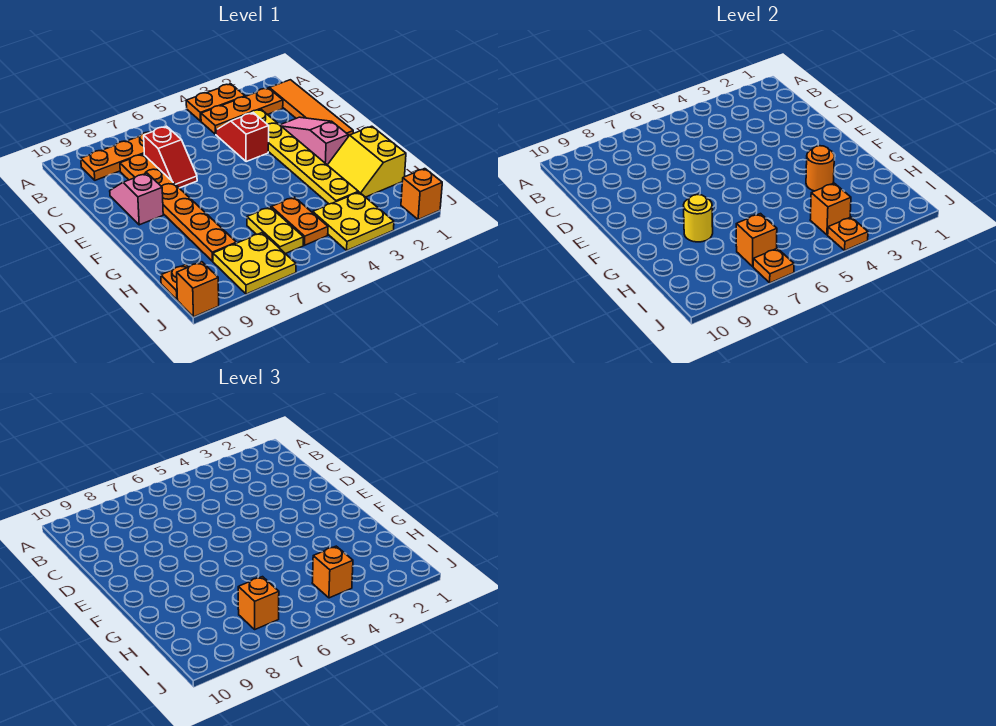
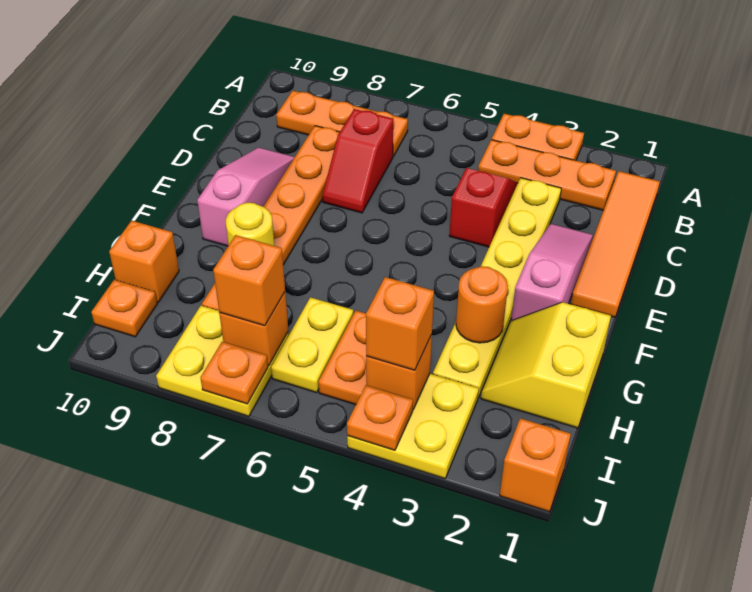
pink slope D9:E9 level 1 top E -> pink slope D9:F9 level 1 top F
orange brick J10 level 1 -> orange brick H10 level 1

